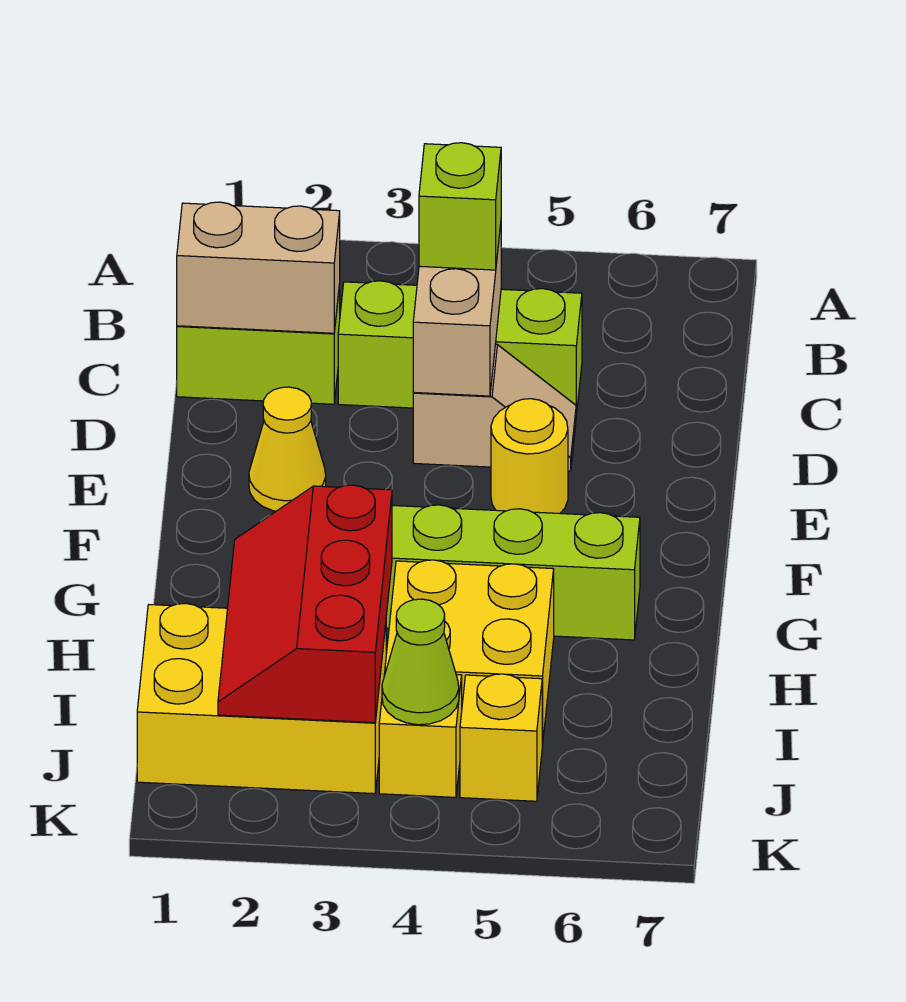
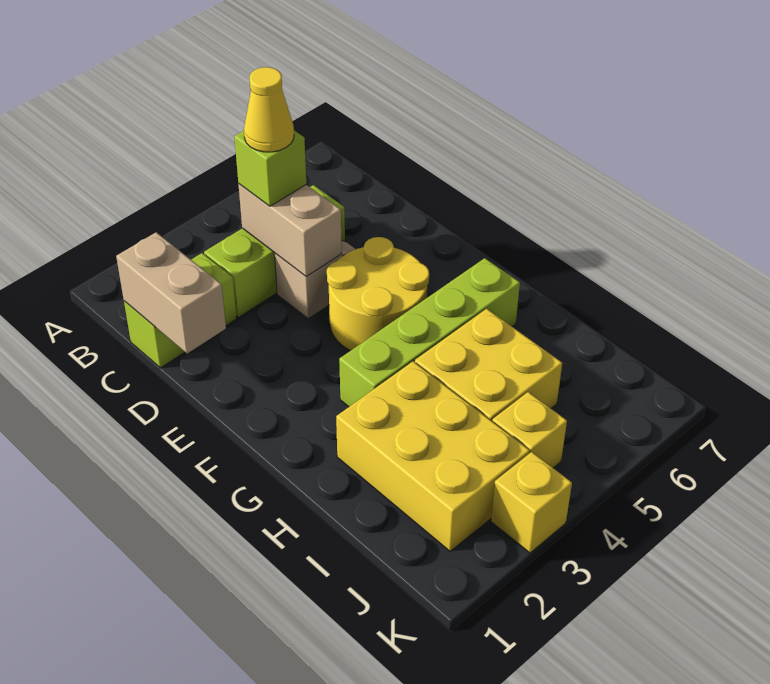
tan brick C1:C2 level 2 -> tan brick C1:D1 level 2
yellow cone E2 level 1 -> yellow cone C4 level 4
yellow round brick E5 level 1 -> yellow round brick E4:F5 level 1
red slope H2:J3 level 2 top 3 -> none
yellow brick I1:J3 level 1 -> yellow brick H2:J3 level 1
lime cone J4 level 2 -> none
yellow brick J5 level 1 -> yellow brick K3 level 1

